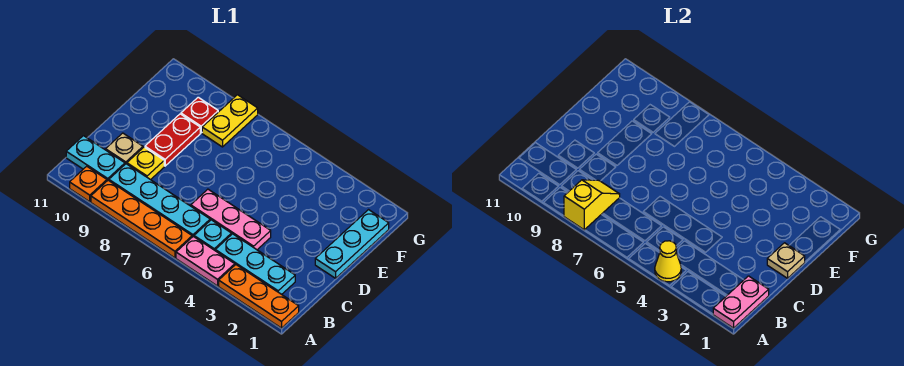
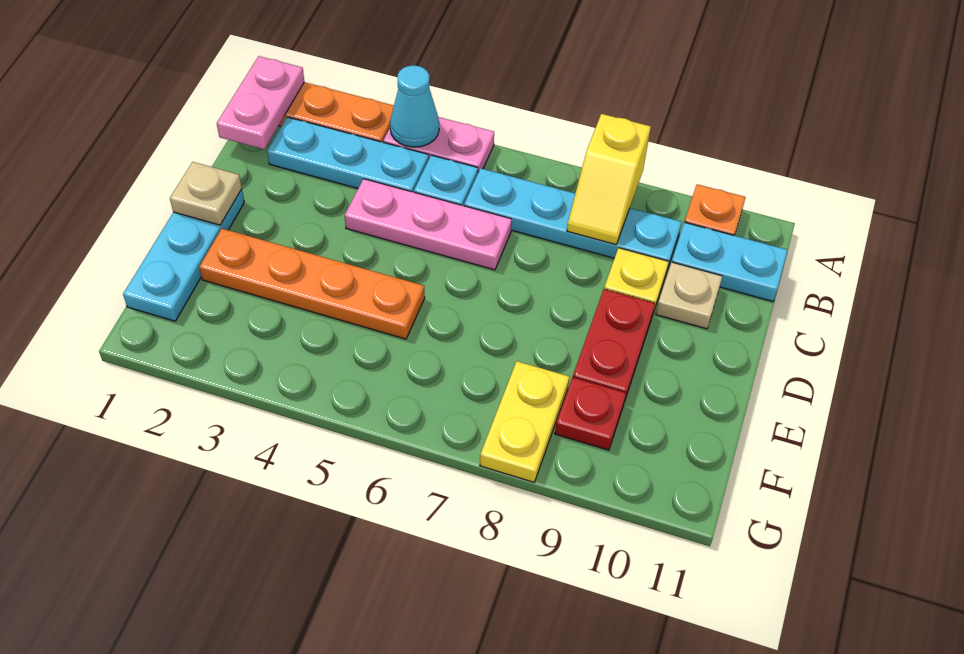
yellow cone A4 level 2 -> cyan cone A4 level 2
orange plate A6:A9 level 1 -> orange plate E2:E5 level 1

